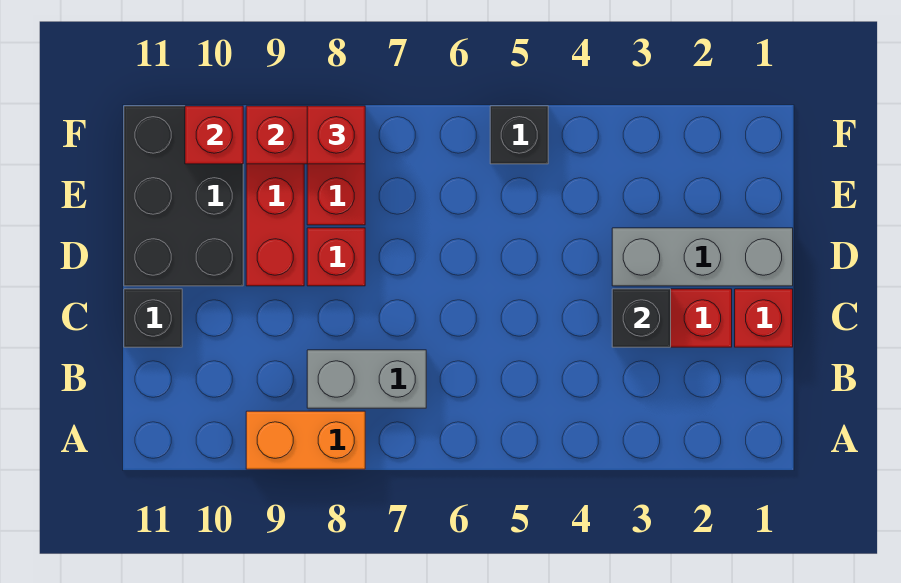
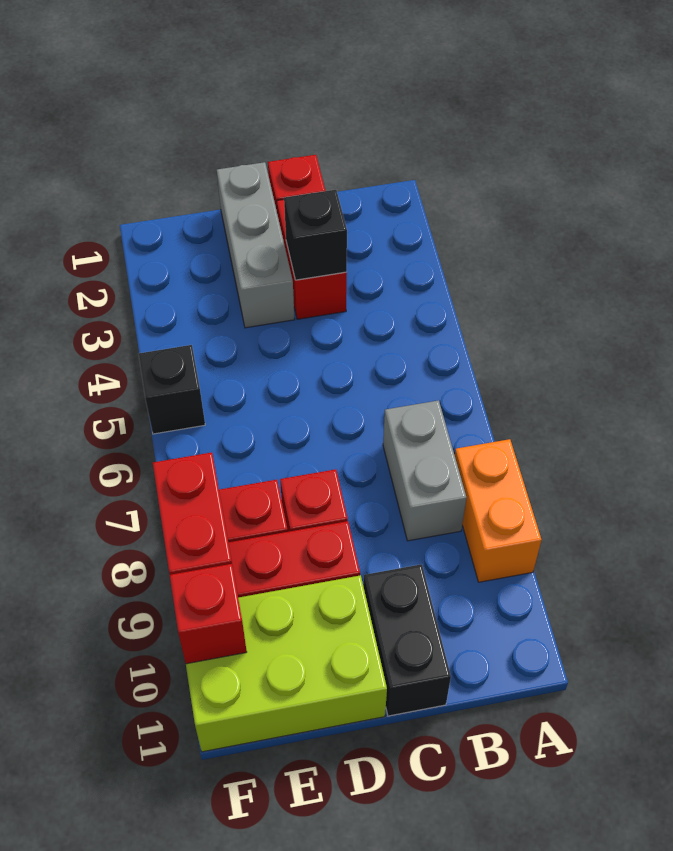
black brick C11 level 1 -> black brick C10:C11 level 1
black brick D10:F11 level 1 -> lime brick D10:F11 level 1
red brick F8 level 3 -> none

